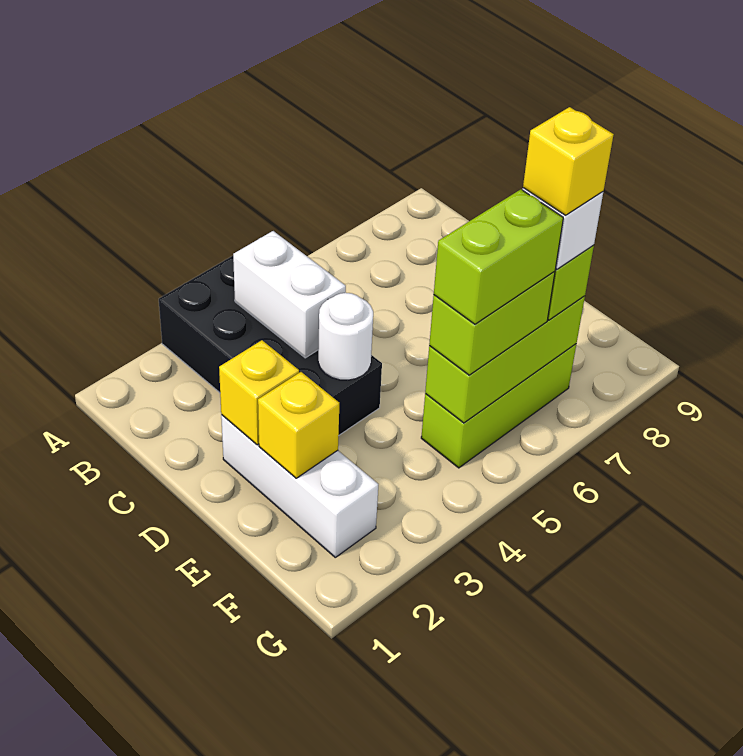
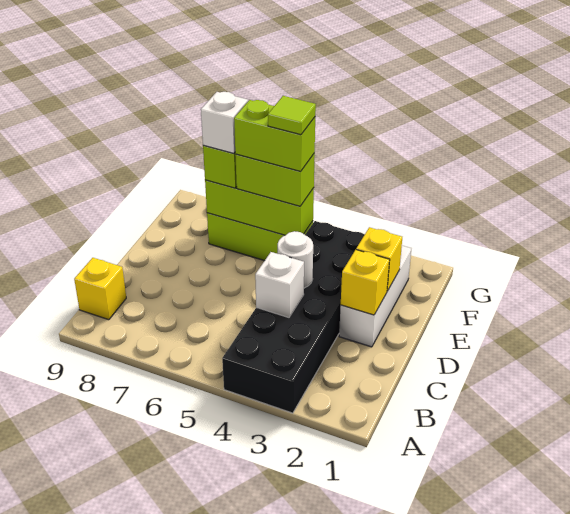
black brick A3:D4 level 1 -> black brick A3:F4 level 1
white brick B4:C4 level 2 -> white brick C4 level 2
none -> lime tile F5 level 5
yellow brick F7 level 5 -> yellow brick B9 level 1

